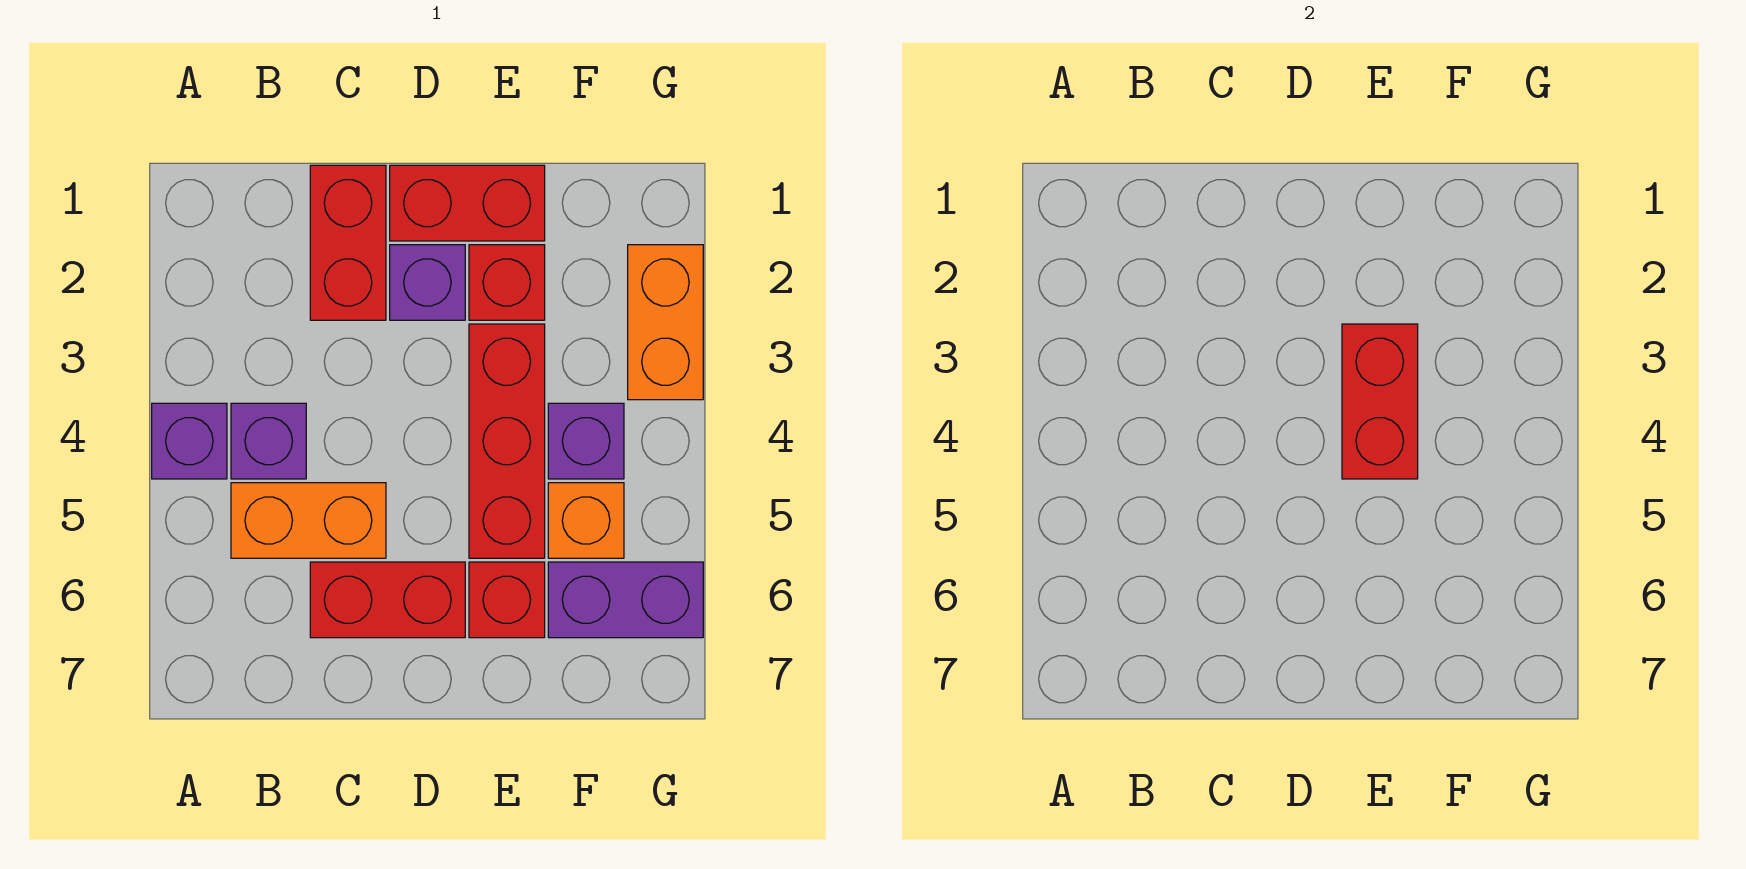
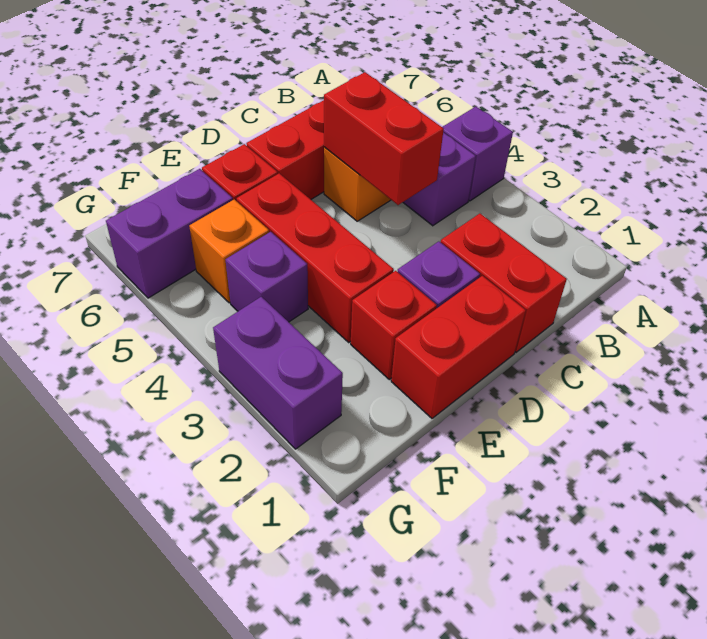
red brick E3:E4 level 2 -> red brick C4:C5 level 2
orange brick G2:G3 level 1 -> purple brick G2:G3 level 1

